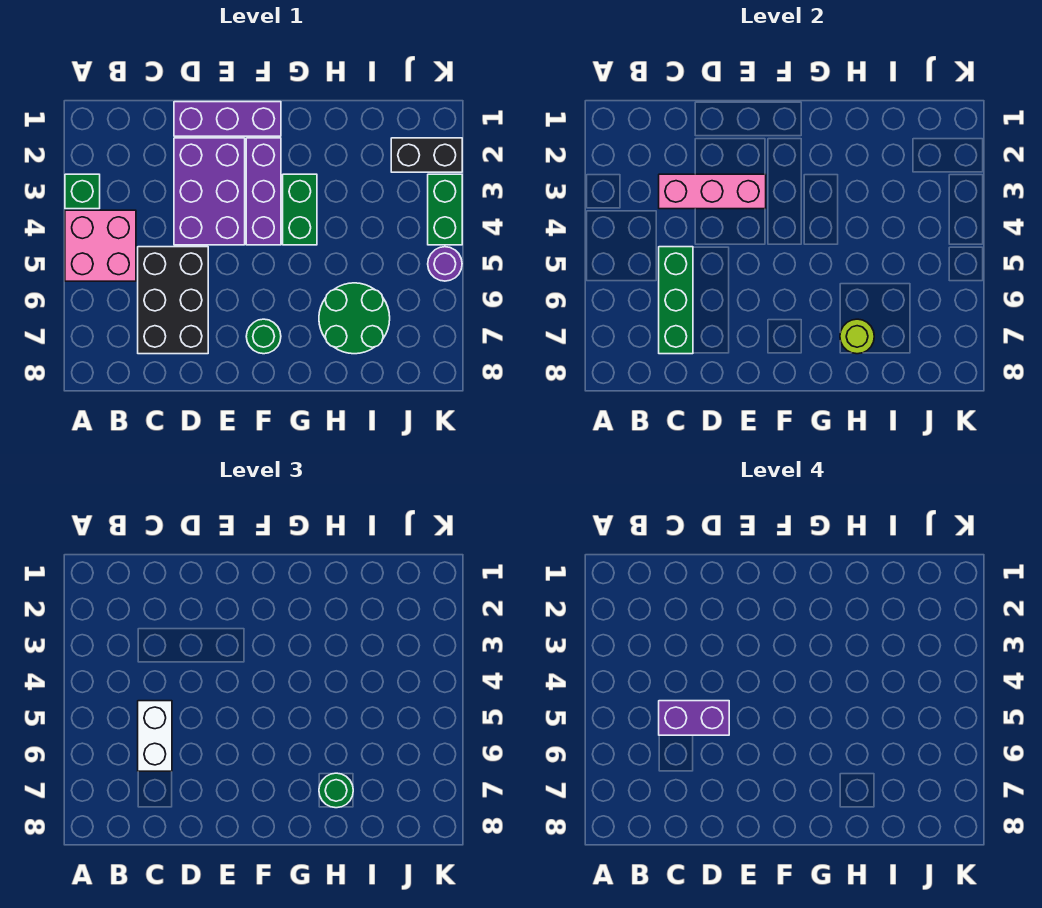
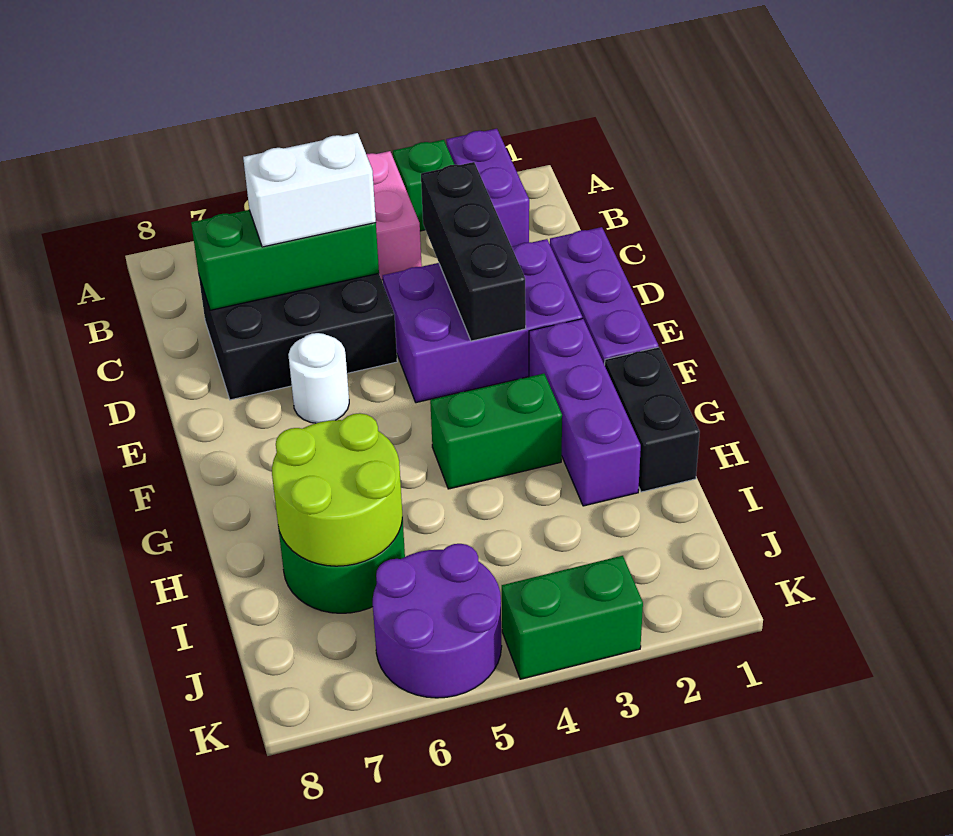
pink brick C3:E3 level 2 -> black brick C3:E3 level 2
purple brick C5:D5 level 4 -> purple brick A2:B2 level 1
none -> white round brick E6 level 1
purple brick F2:F4 level 1 -> purple brick F2:H2 level 1
green round brick F7 level 1 -> none
lime round brick H7 level 2 -> lime round brick H6:I7 level 2
green round brick H7 level 3 -> none
black brick J2:K2 level 1 -> black brick G1:H1 level 1
purple round brick K5 level 1 -> purple round brick J5:K6 level 1

